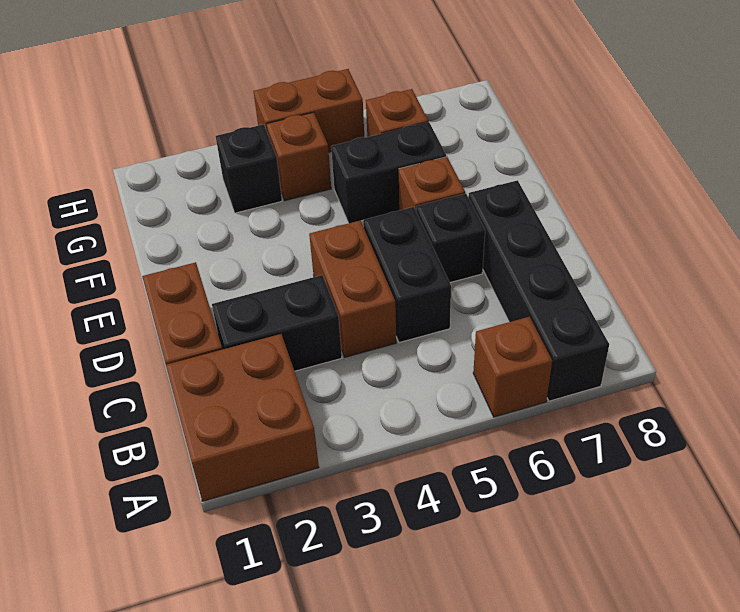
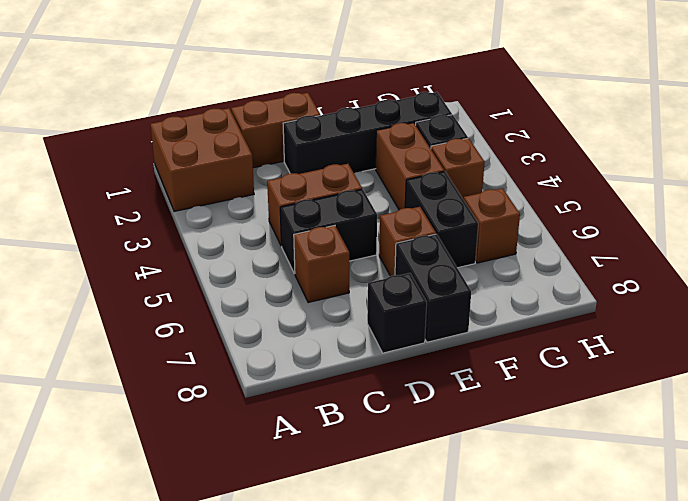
brown brick A6 level 1 -> brown brick C6 level 1
black brick A7:D7 level 1 -> black brick D2:G2 level 1
black brick C2:C3 level 1 -> black brick E7:E8 level 1
black brick D6 level 1 -> black brick D8 level 1
brown brick H4:H5 level 1 -> brown brick F3:F4 level 1

